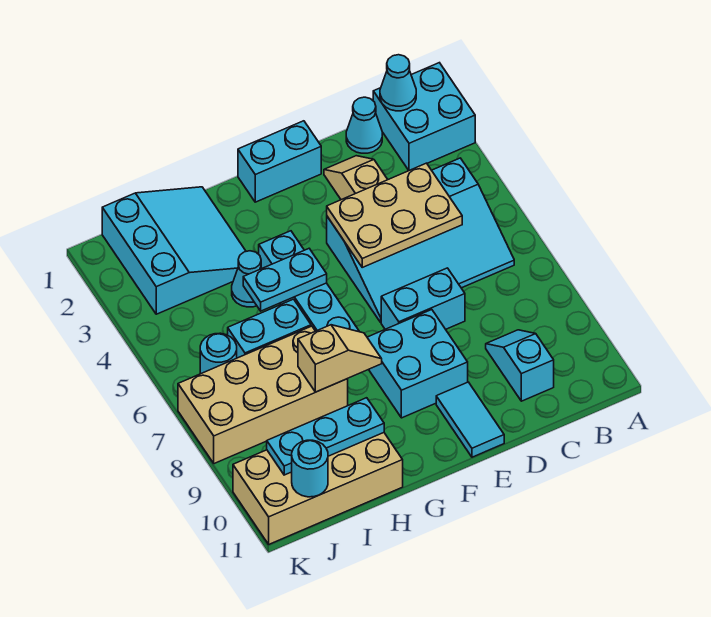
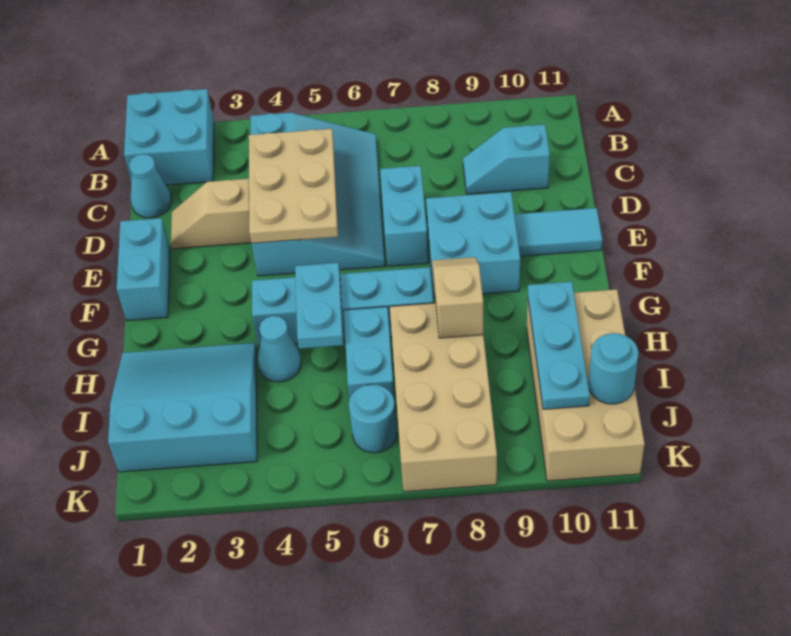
cyan cone B1 level 2 -> none

